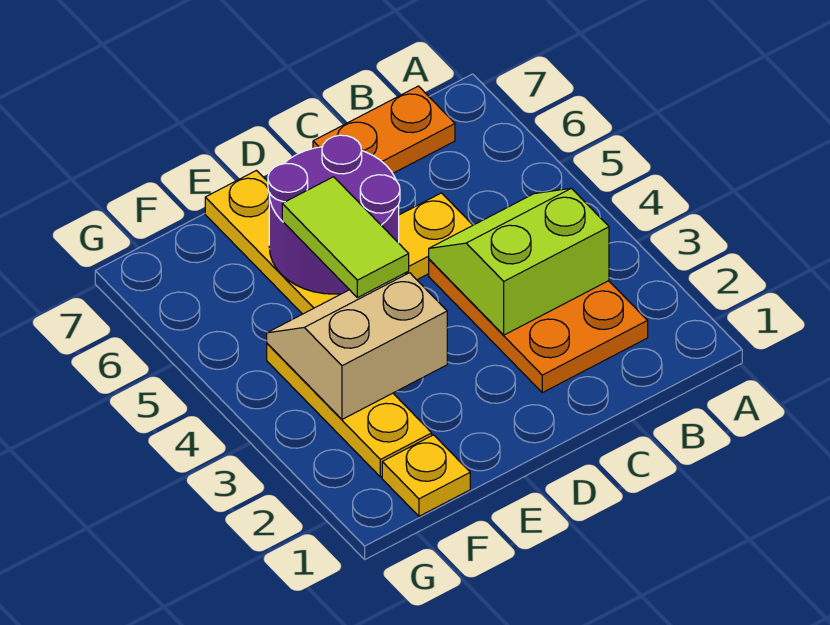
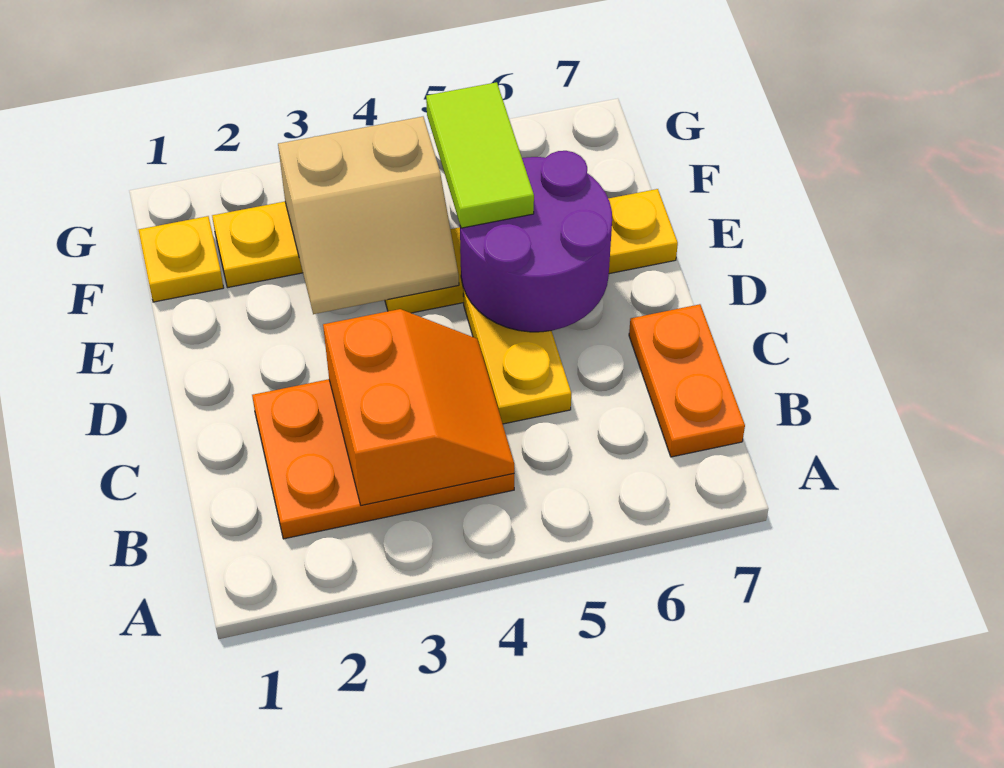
lime slope B3:C4 level 2 top 3 -> orange slope B3:C4 level 2 top 3
tan slope E3:F4 level 2 top 3 -> tan slope E3:F4 level 2 top F
lime tile E4:E5 level 3 -> lime tile E5:F5 level 3

